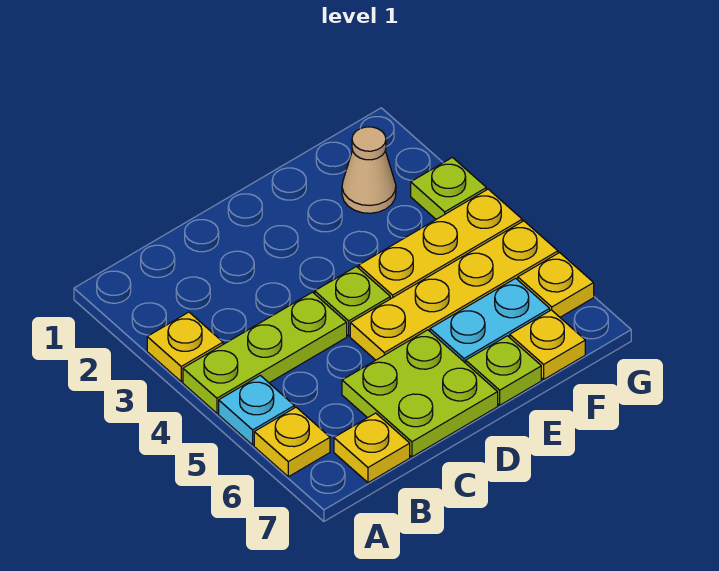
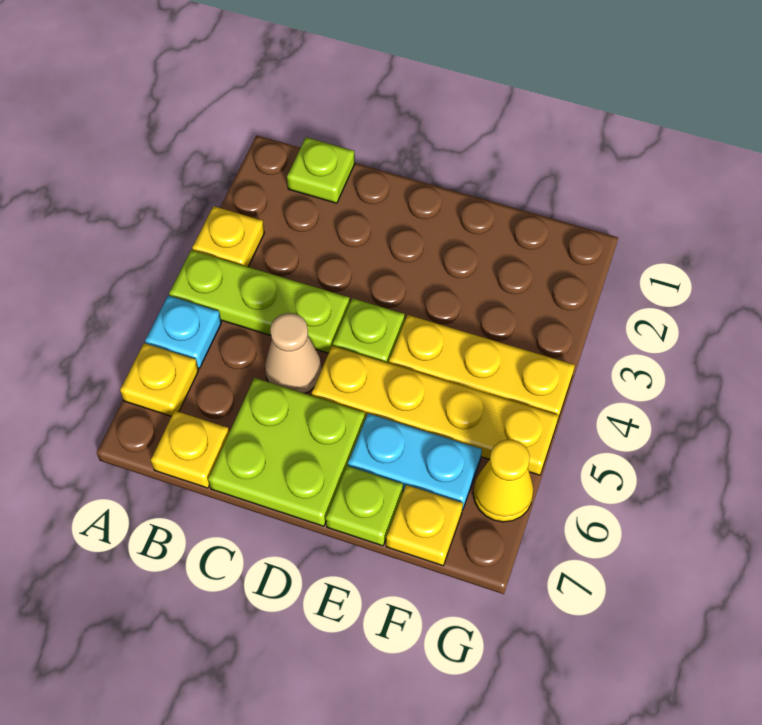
tan cone F2 level 1 -> tan cone C5 level 1
lime plate G3 level 1 -> lime plate B1 level 1
yellow plate G6 level 1 -> yellow cone G6 level 1

